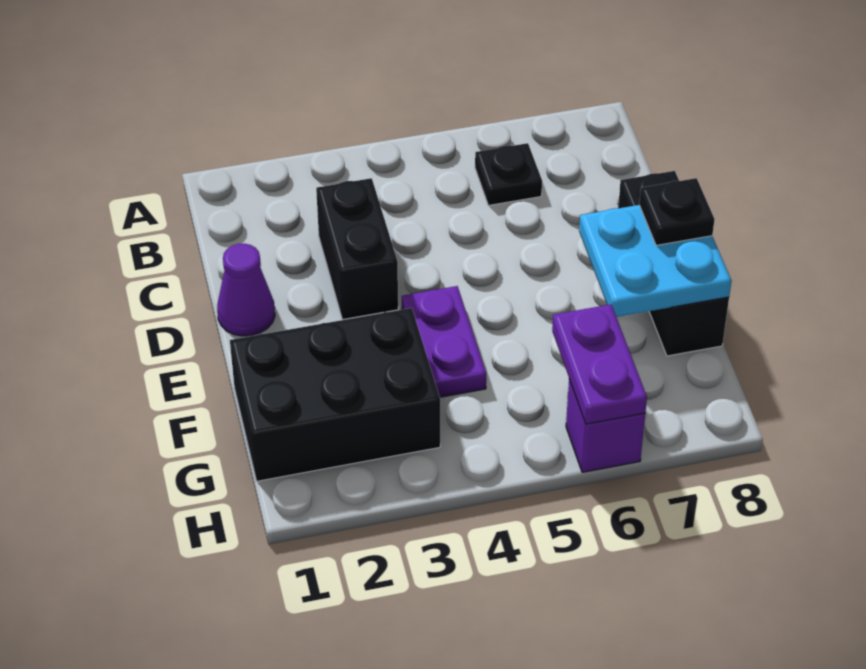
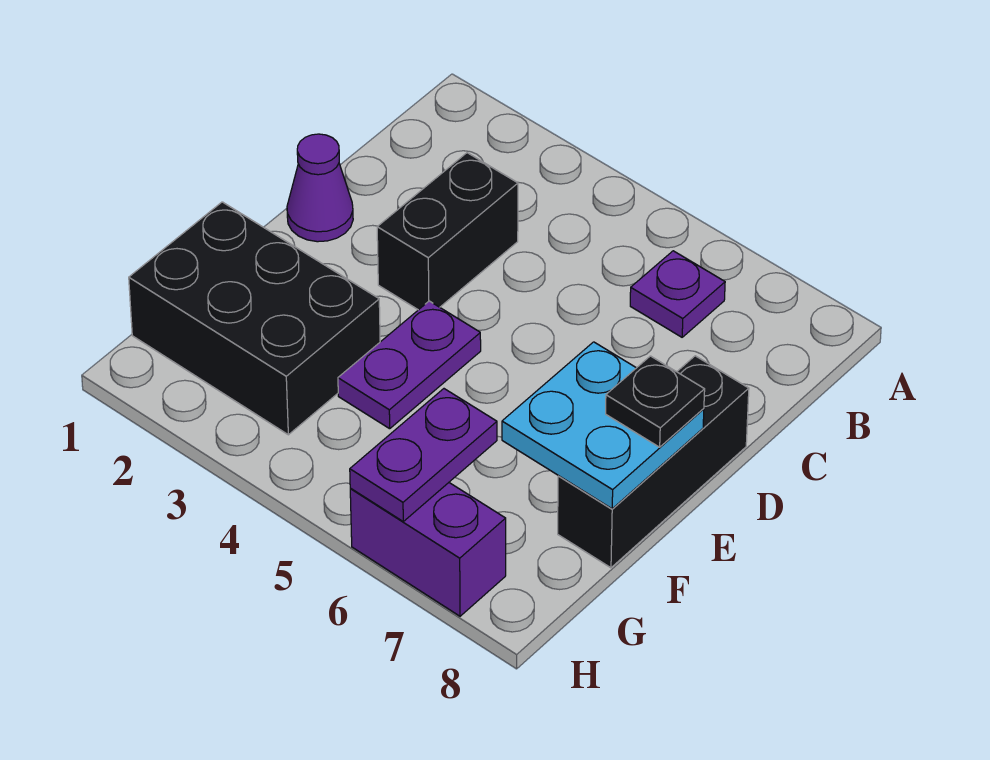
black plate B6 level 1 -> purple plate B6 level 1
purple brick H6 level 1 -> purple brick H6:H7 level 1

